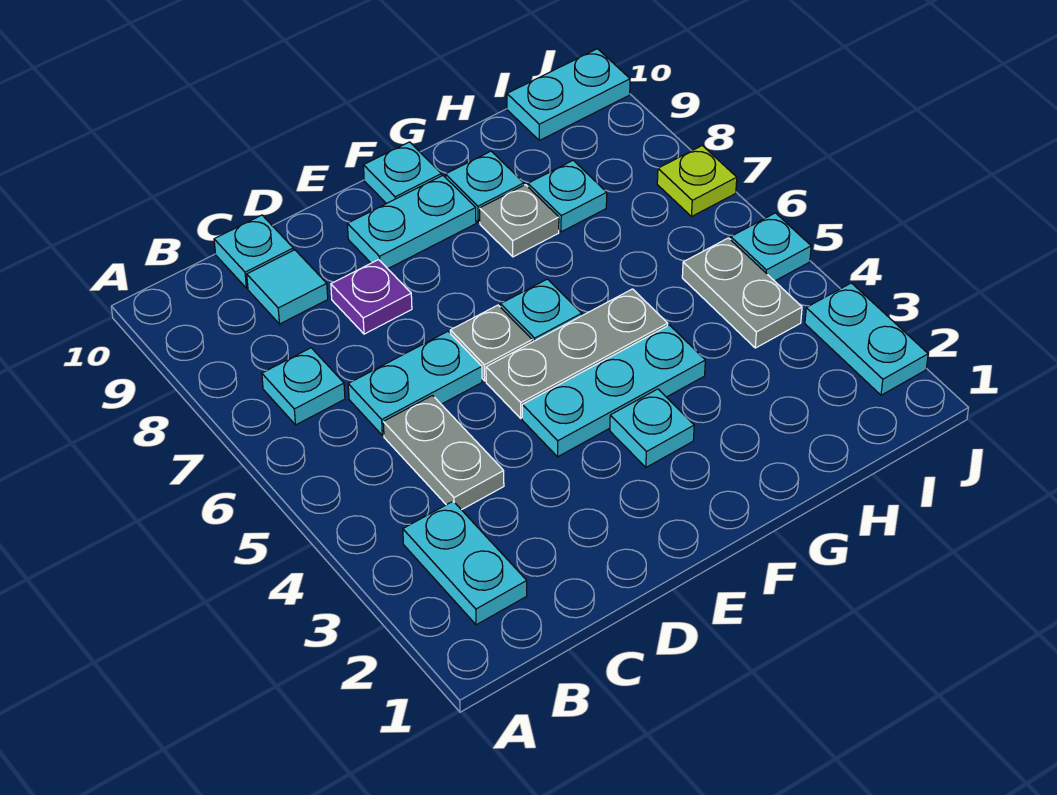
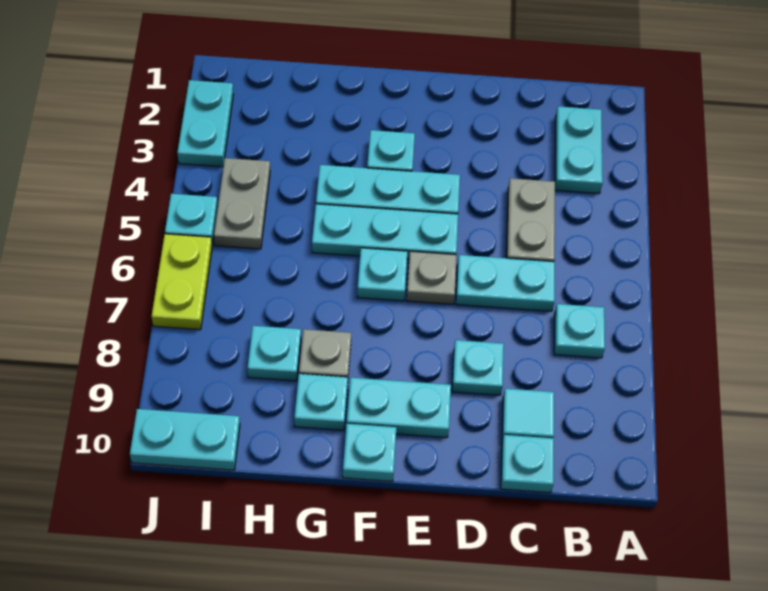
purple plate D8 level 1 -> cyan plate D8 level 1
grey plate E5:G5 level 1 -> cyan plate E5:G5 level 1
lime plate J7 level 1 -> lime plate J6:J7 level 1

